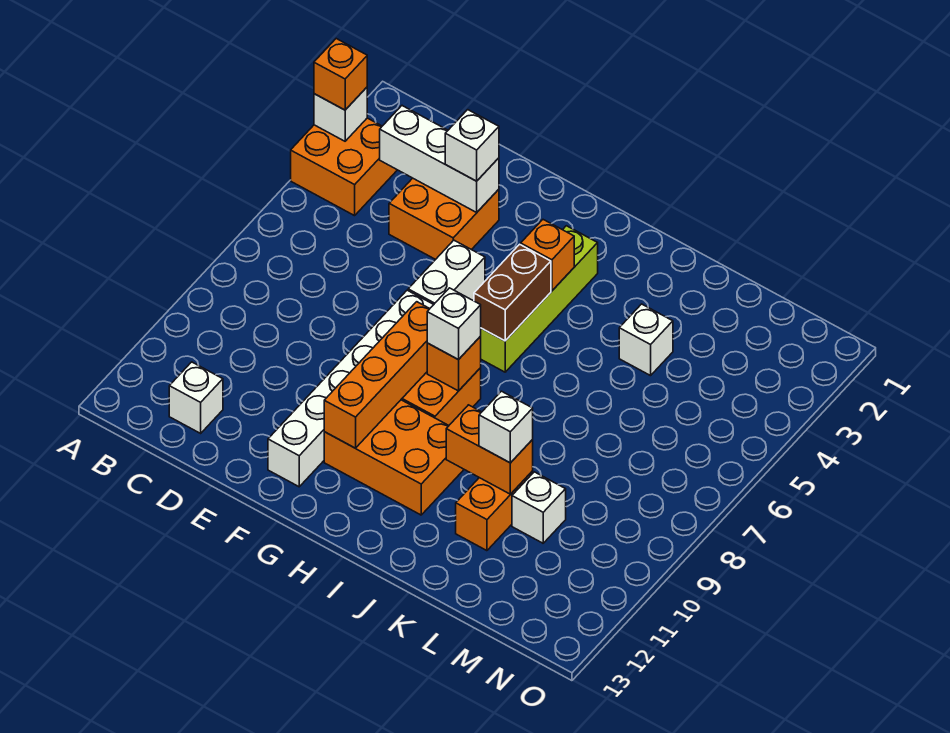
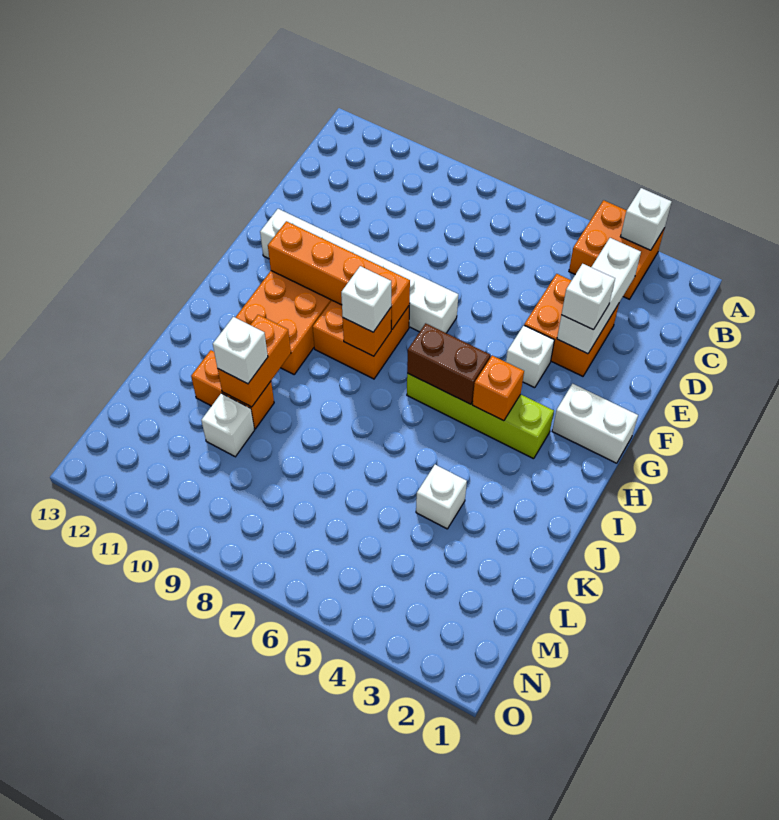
orange brick A3 level 3 -> none
white brick C12 level 1 -> white brick F4 level 1
white brick F5:F6 level 1 -> white brick G1:G2 level 1

